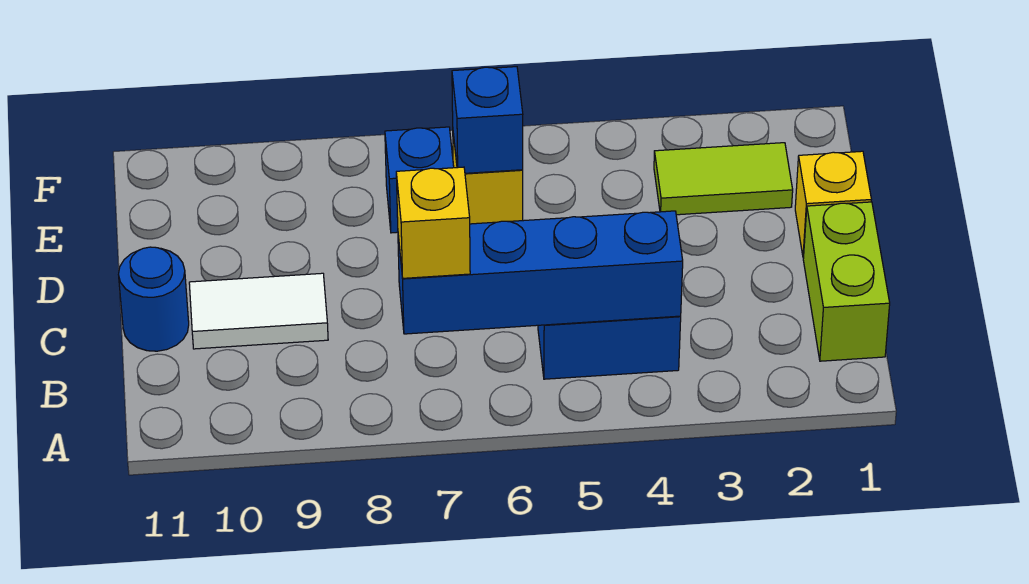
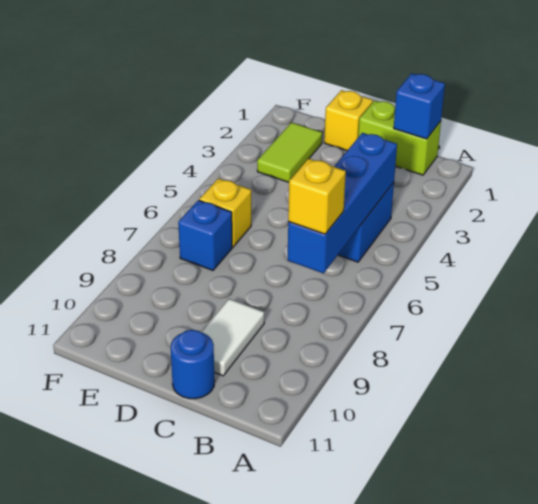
blue brick E6 level 2 -> blue brick B1 level 2

